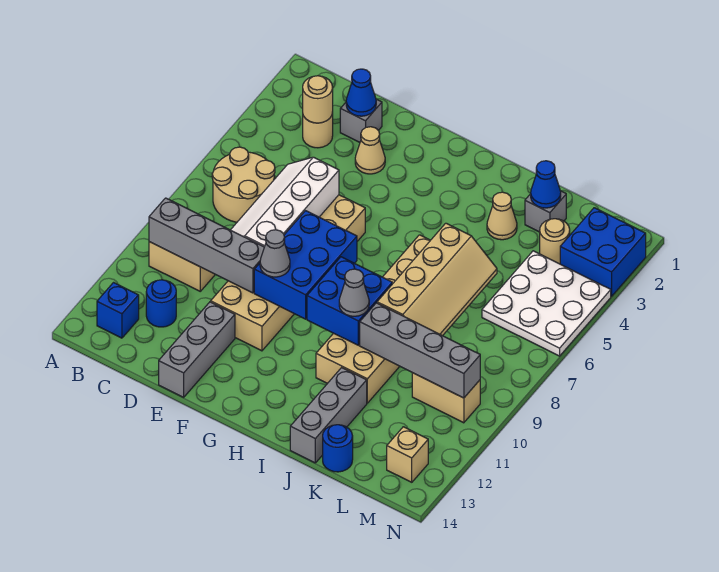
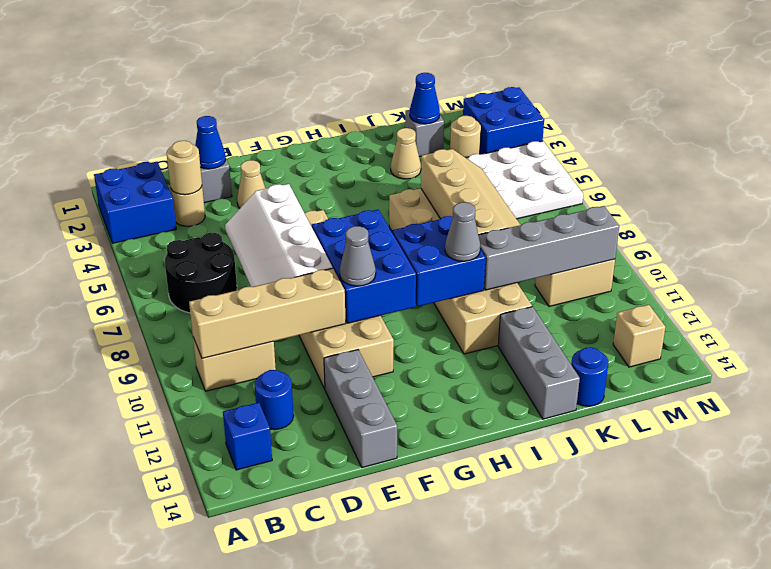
none -> blue brick A2:B3 level 1
tan round brick B6:C7 level 1 -> black round brick B6:C7 level 1
grey brick B10:E10 level 2 -> tan brick B10:E10 level 2

